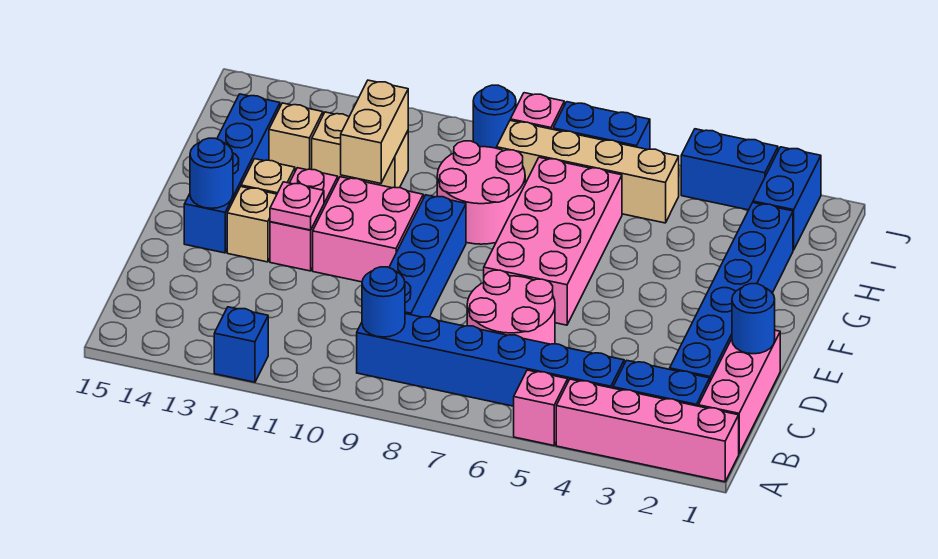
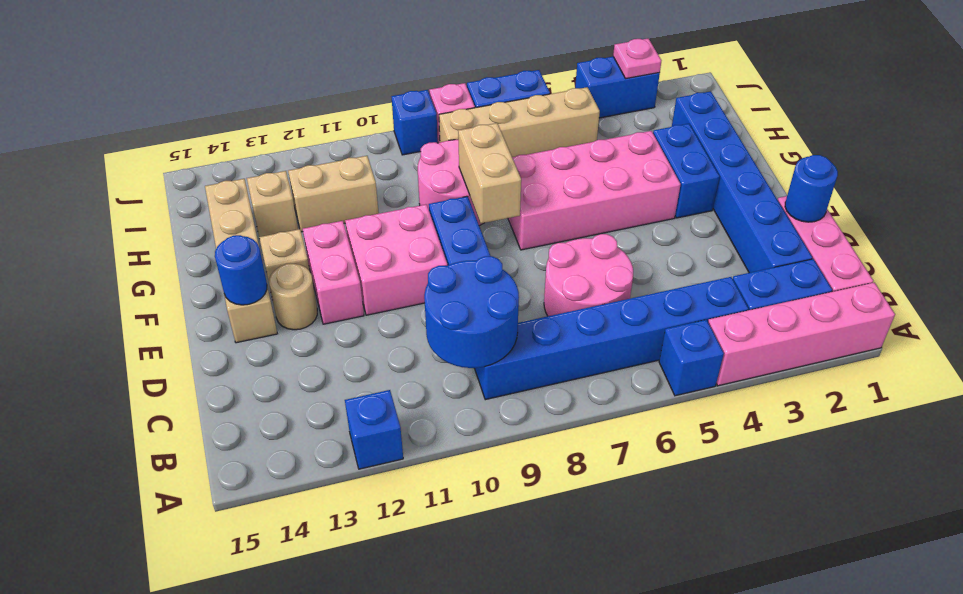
pink brick A5 level 1 -> blue brick A5 level 1
blue round brick B9 level 2 -> blue round brick B9:C10 level 2
pink brick E6:H7 level 1 -> pink brick F4:G7 level 1
pink plate E12 level 2 -> pink plate J3 level 2
tan brick E13 level 1 -> tan round brick E13 level 1
blue brick E14:H14 level 1 -> tan brick E14:H14 level 1
tan brick G11:H11 level 2 -> tan brick F8:G8 level 2
blue brick I2:J2 level 1 -> blue brick F3:G3 level 1
blue round brick J9 level 1 -> blue brick J9 level 1

